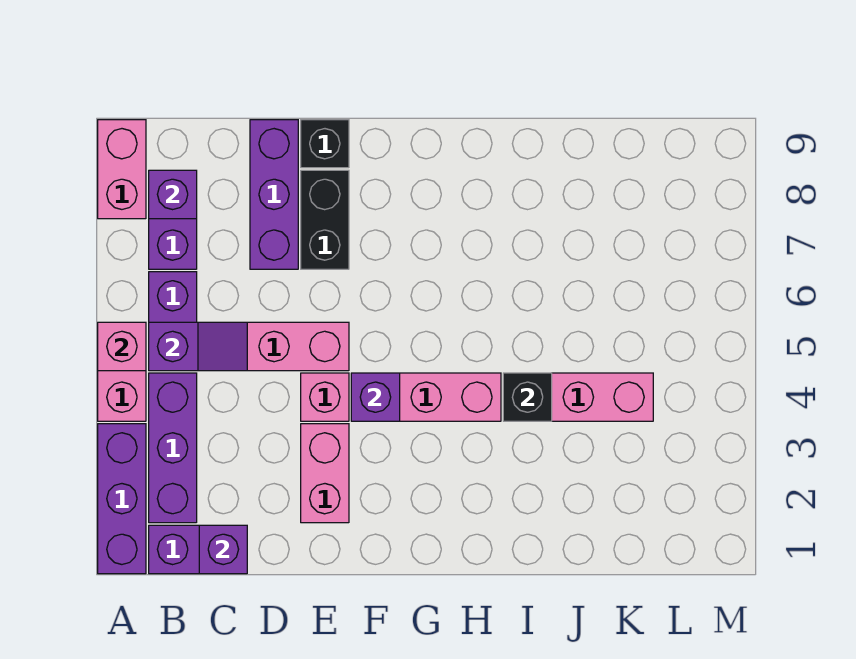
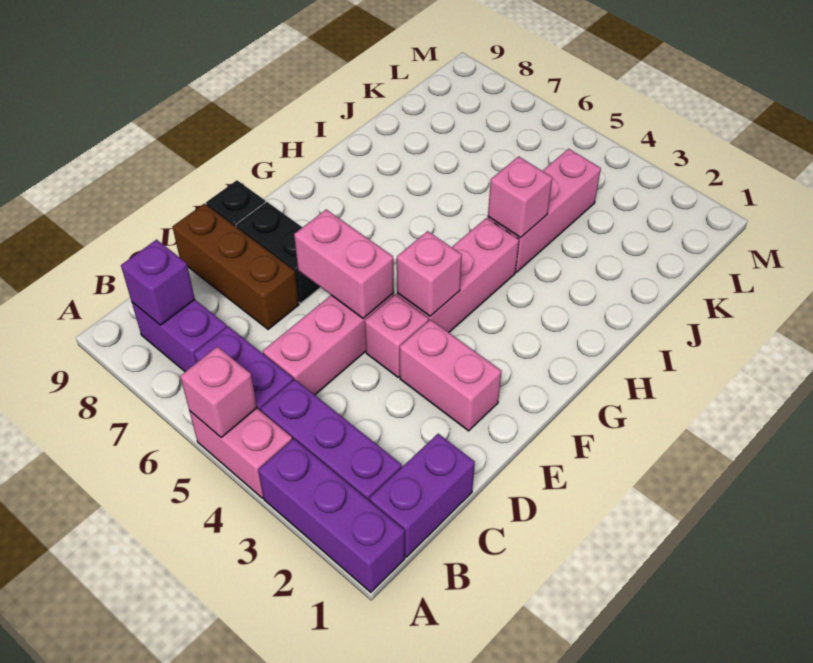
pink brick A8:A9 level 1 -> pink brick E5:E6 level 2
purple slope B5:C5 level 2 top B -> none
purple brick C1 level 2 -> none
purple brick D7:D9 level 1 -> brown brick D7:D9 level 1
purple brick F4 level 2 -> pink brick F4 level 2
black brick I4 level 2 -> pink brick I4 level 2

